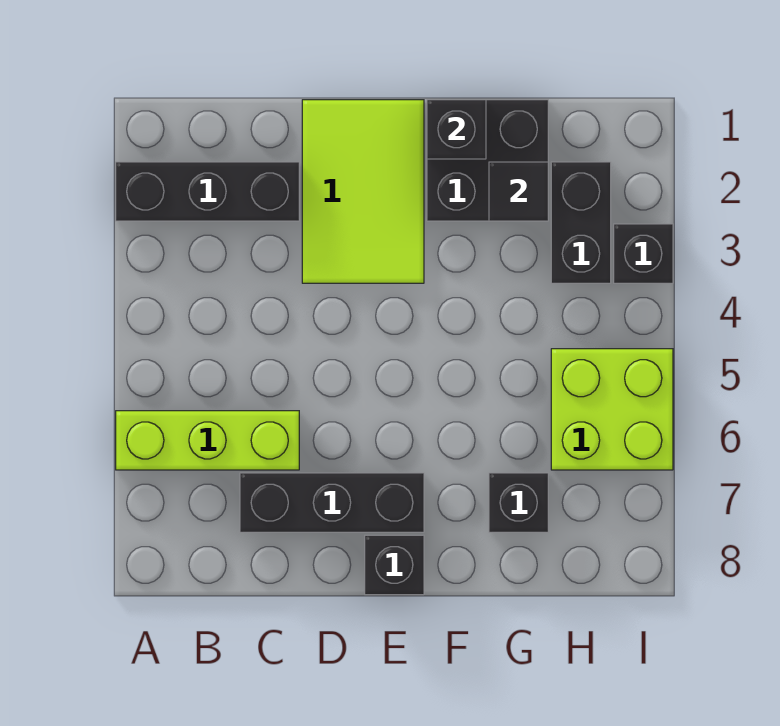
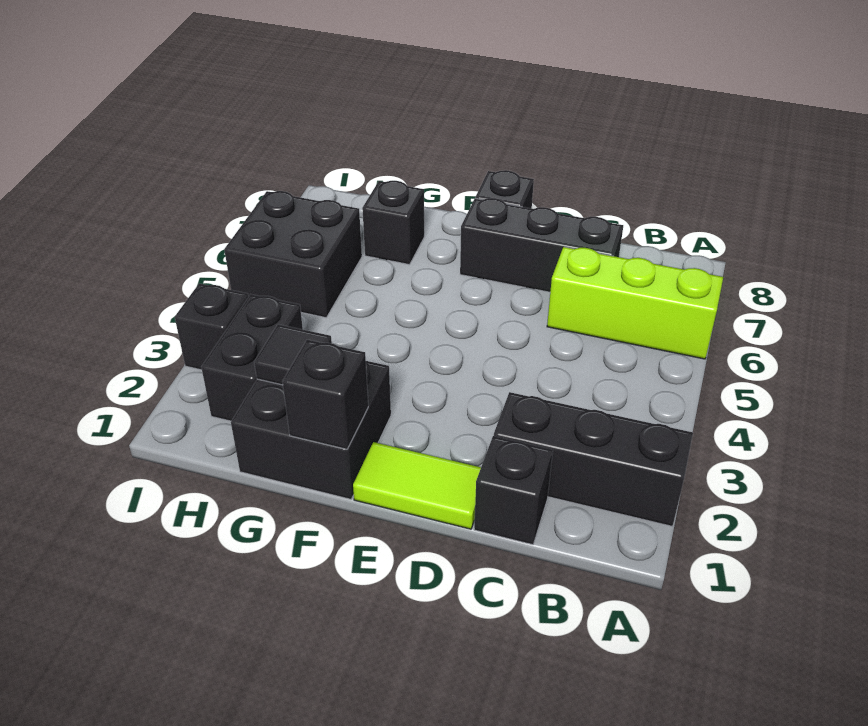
none -> black brick C1 level 1
lime tile D1:E3 level 1 -> lime tile D1:E1 level 1
lime brick H5:I6 level 1 -> black brick H5:I6 level 1

